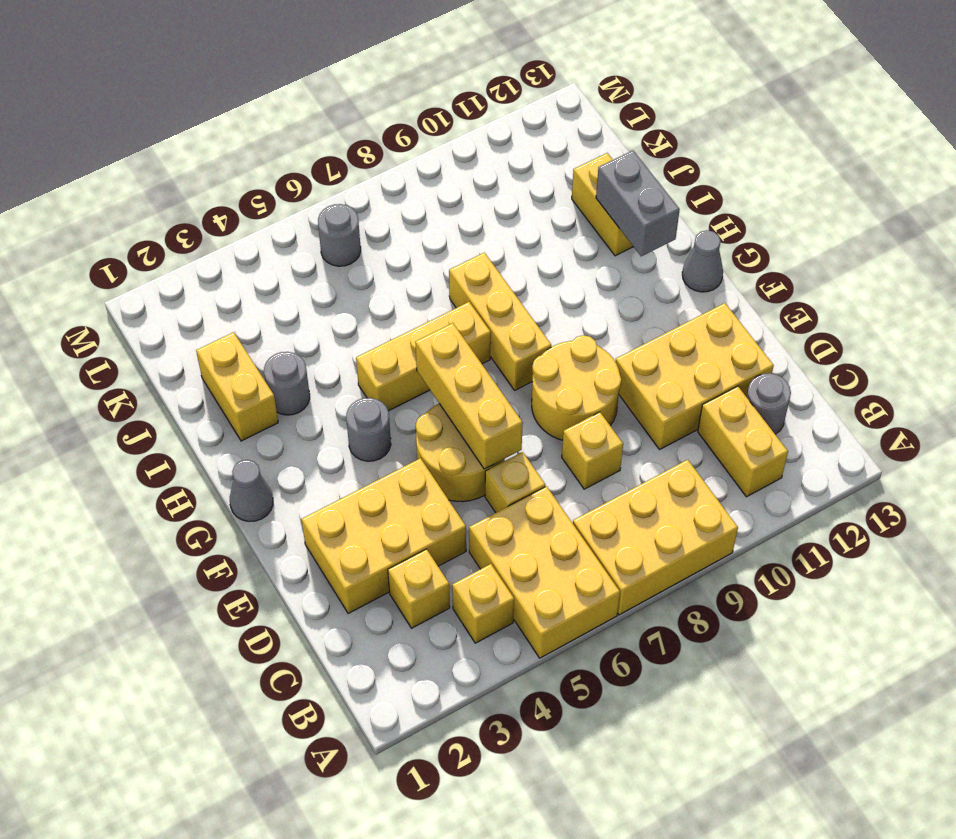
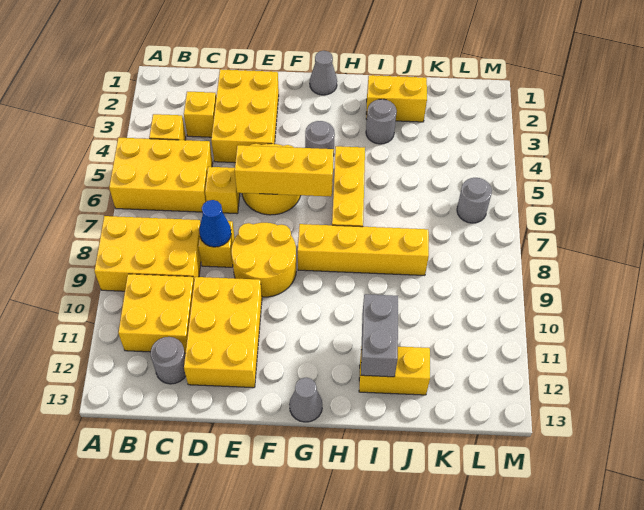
yellow brick A7:B9 level 1 -> yellow brick A8:C9 level 1
yellow brick B11:C11 level 1 -> yellow brick B10:C11 level 1
none -> blue cone D8 level 2
yellow brick G8:I8 level 1 -> yellow brick G8:J8 level 1
grey brick H12:I12 level 2 -> grey brick I11:I12 level 2

